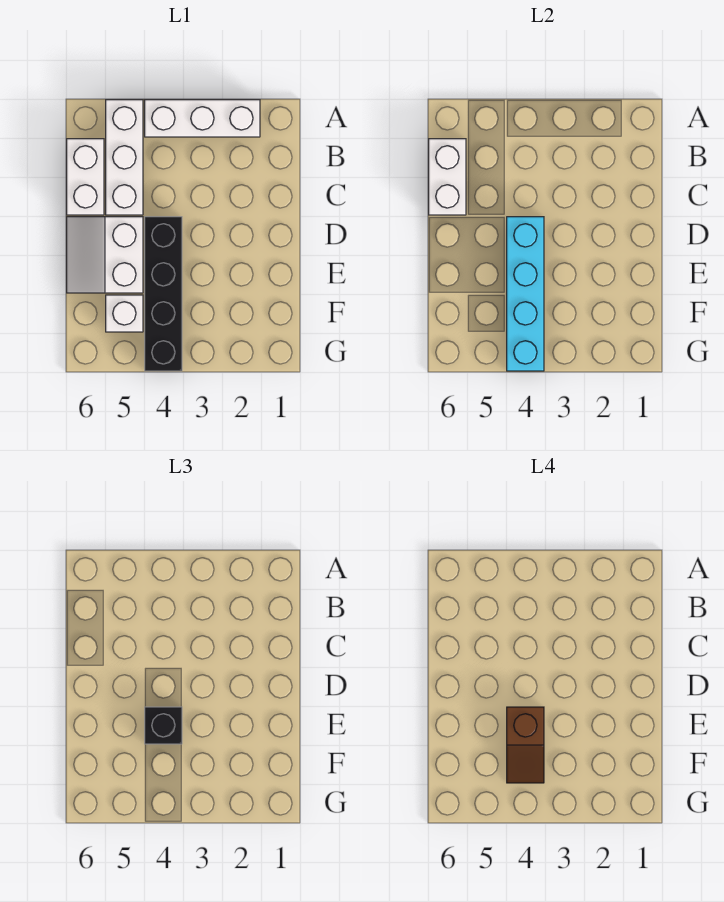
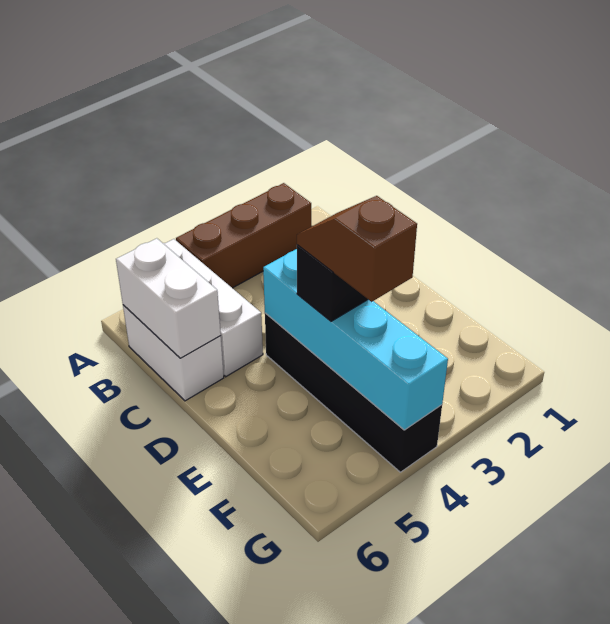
white brick A2:A4 level 1 -> brown brick A2:A4 level 1
white slope D5:E6 level 1 top 5 -> none
brown slope E4:F4 level 4 top E -> brown slope E4:F4 level 4 top F
white brick F5 level 1 -> none

